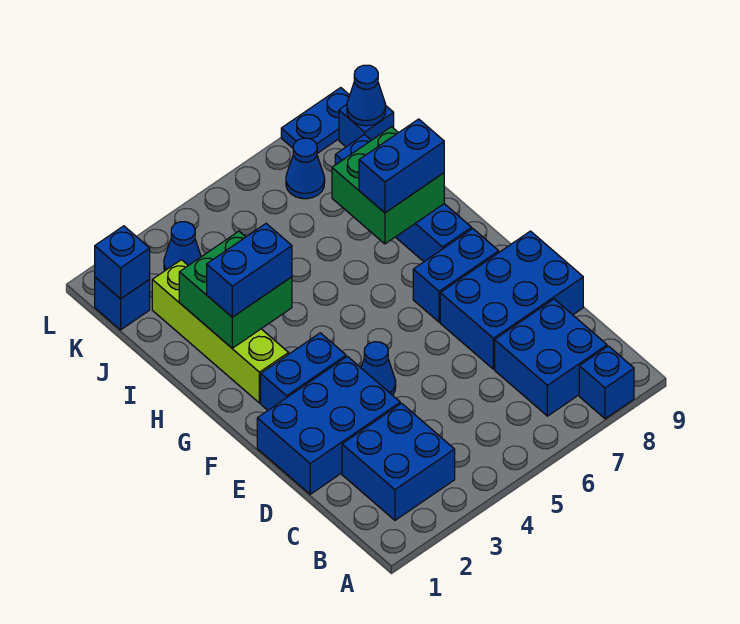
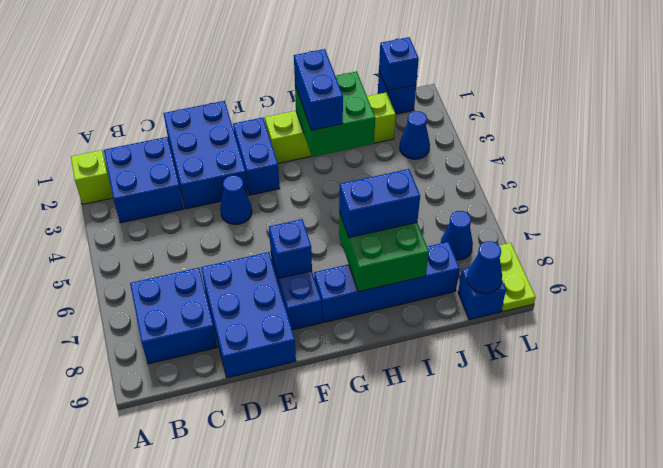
none -> lime brick A2 level 1
blue brick A8 level 1 -> blue brick F7 level 2
blue brick H7:H8 level 3 -> blue brick H7:I7 level 3
blue plate L8:L9 level 1 -> lime plate L8:L9 level 1

